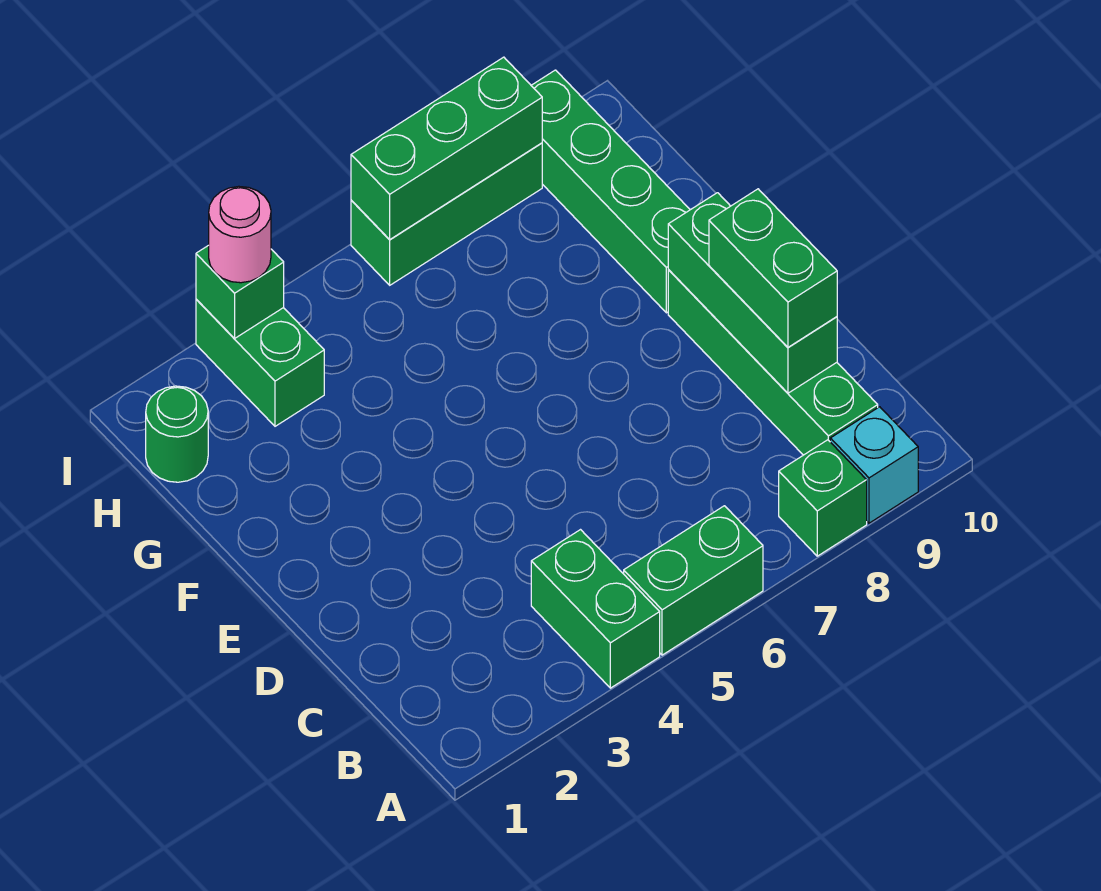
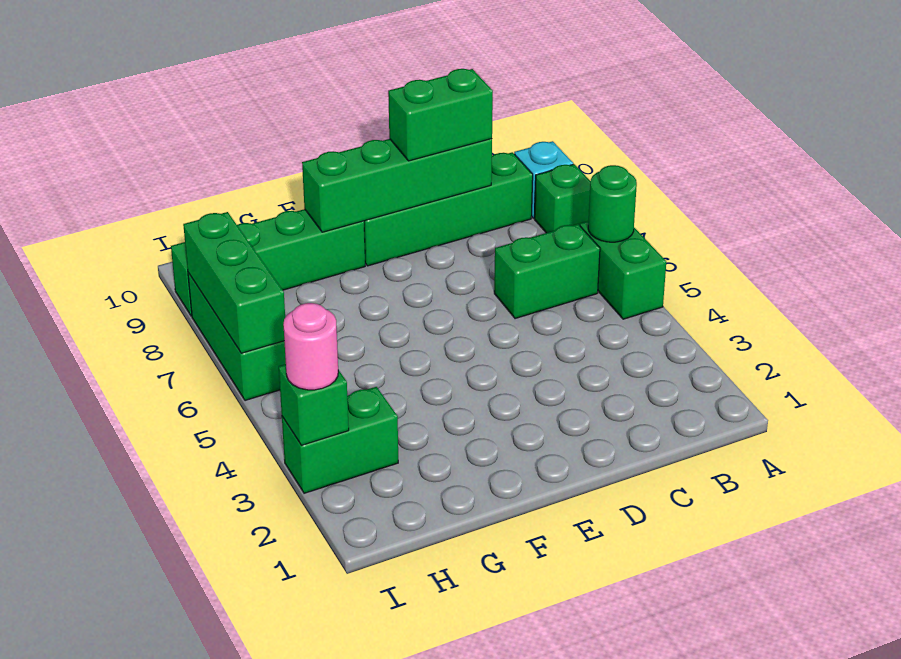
green brick A4:B4 level 1 -> green brick B6:C6 level 1
green brick C9:E9 level 2 -> green brick C9:F9 level 2
green round brick H1 level 1 -> green round brick A6 level 2

